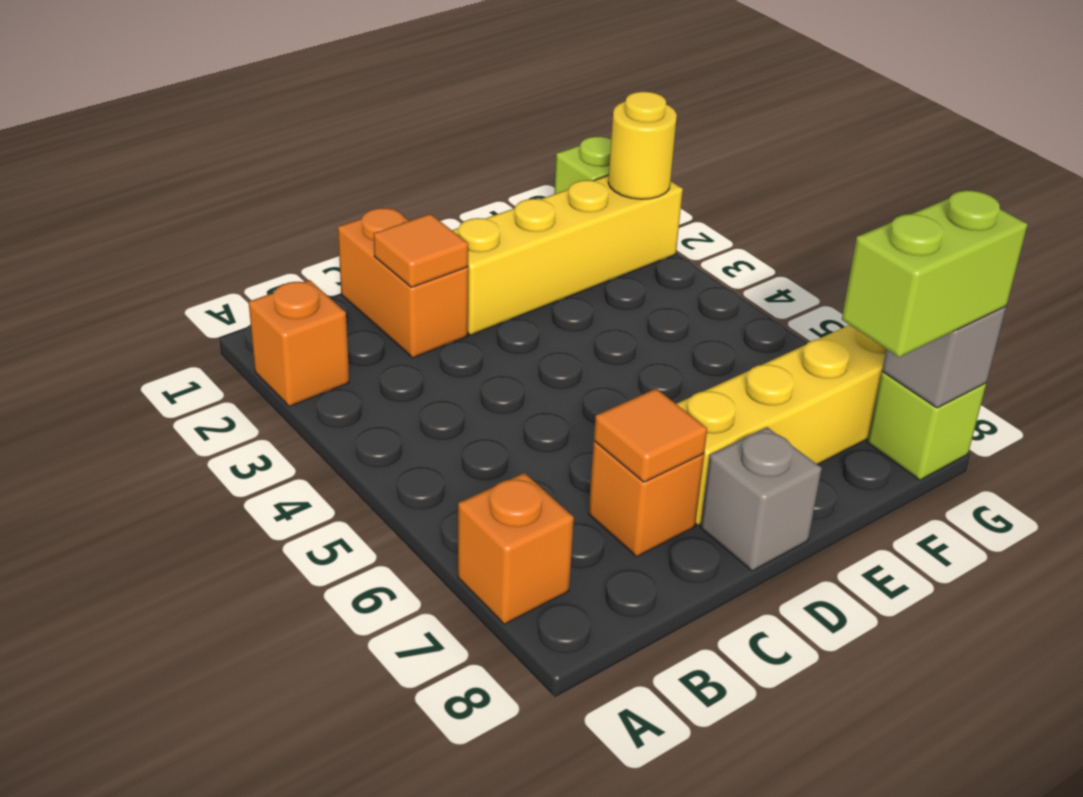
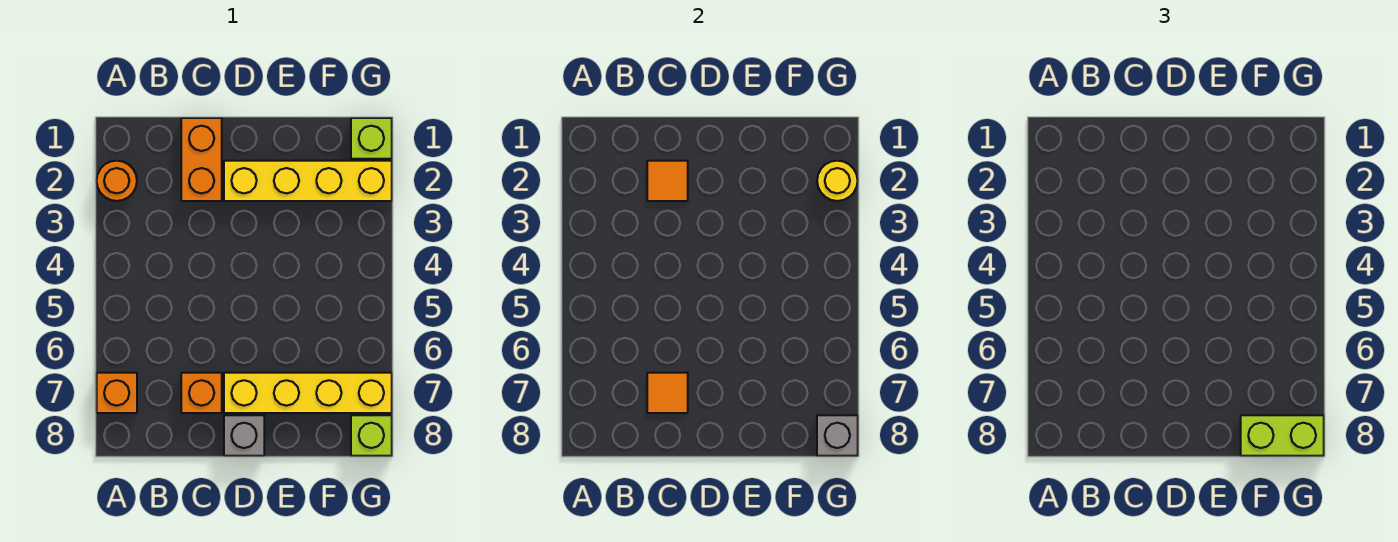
orange brick A2 level 1 -> orange round brick A2 level 1

